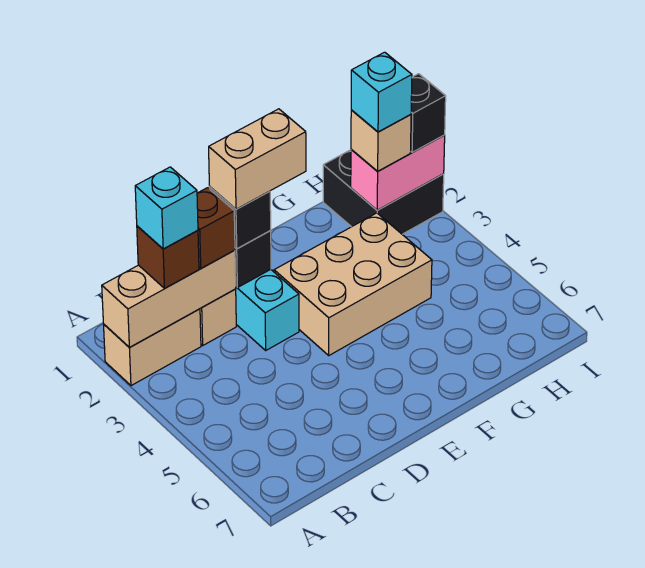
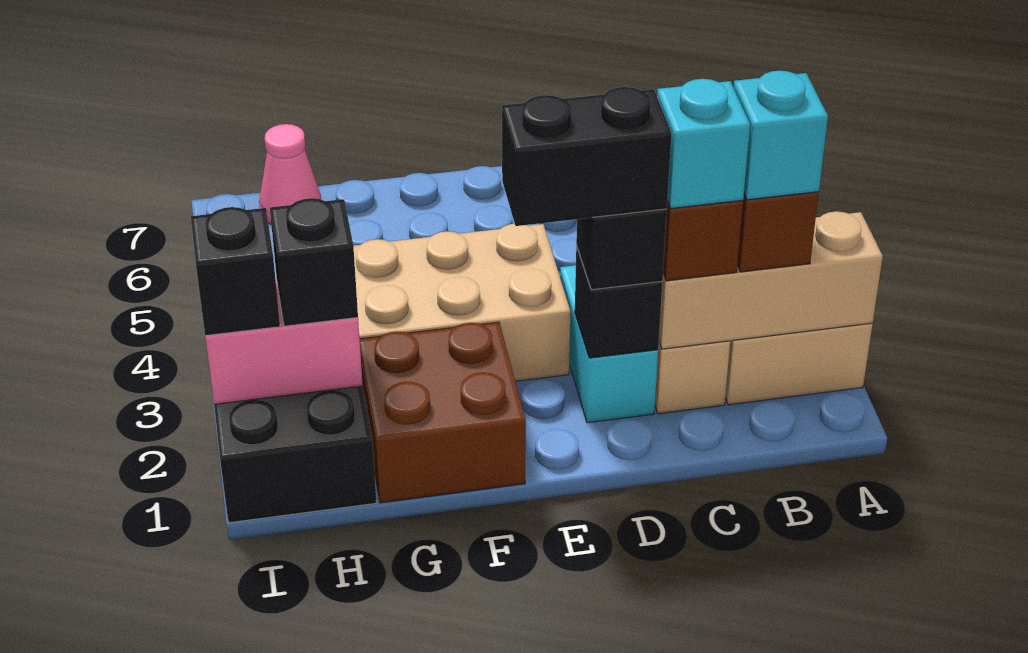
tan brick D2:E2 level 4 -> black brick D2:E2 level 4
none -> brown brick F1:G2 level 1
tan brick H2 level 3 -> black brick H2 level 3
cyan brick H2 level 4 -> cyan brick C2 level 4
none -> pink cone H7 level 1

